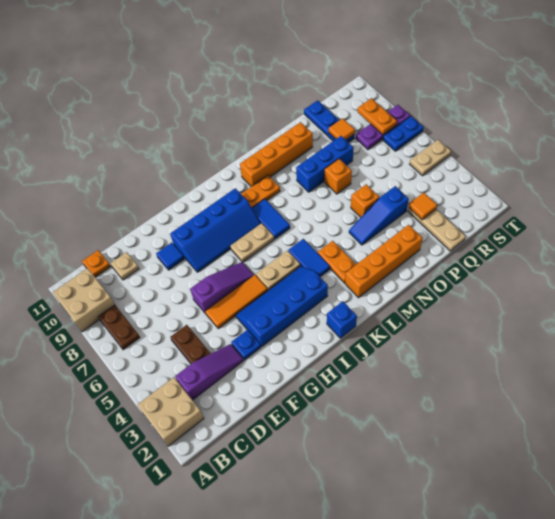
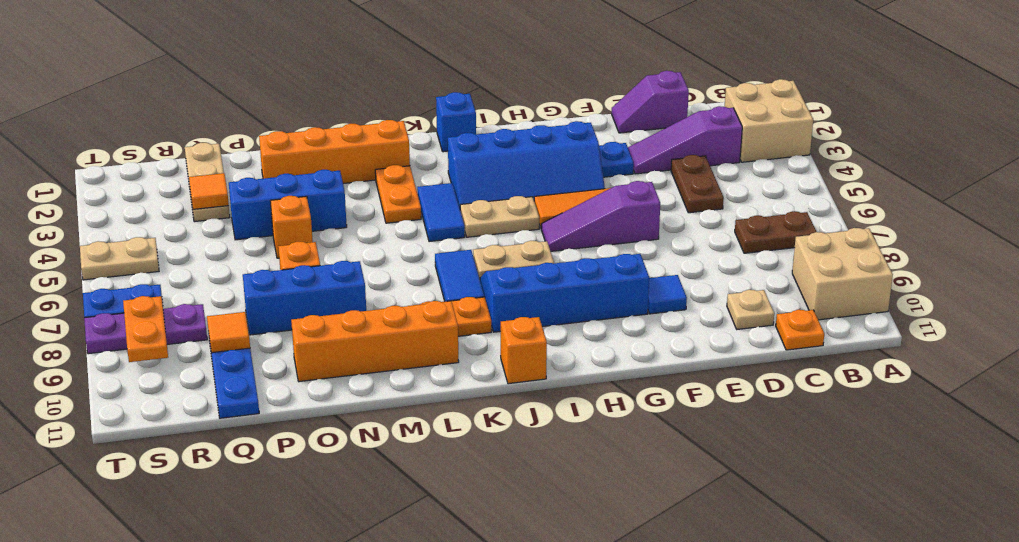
brown plate B7:B8 level 1 -> brown plate B7:C7 level 1
none -> purple slope D1:E1 level 1 top D
none -> orange brick J11 level 1
blue slope N4:P4 level 1 top P -> blue brick N4:P4 level 1

